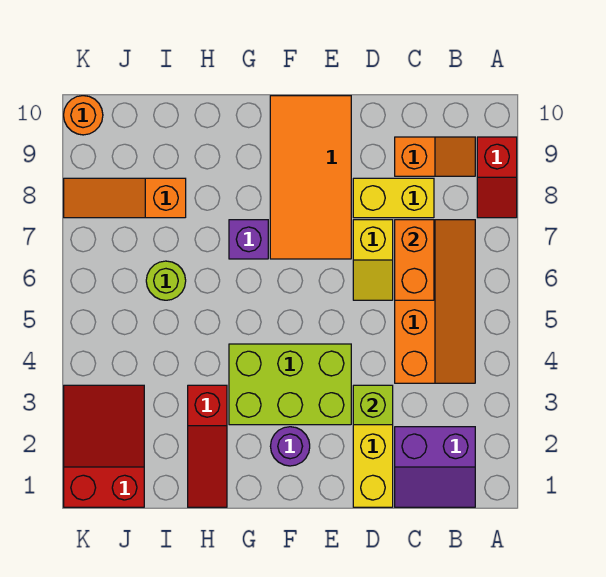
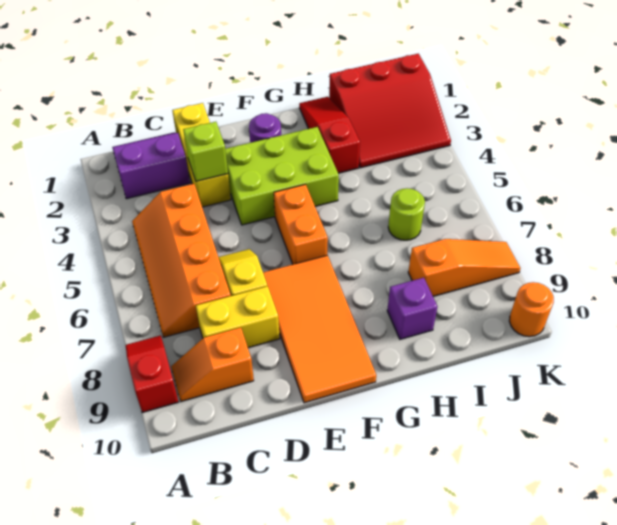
orange brick C6:C7 level 2 -> orange brick F5:F6 level 1
purple brick G7 level 1 -> purple brick H9 level 1
red slope J1:K3 level 1 top 1 -> red slope I1:K3 level 1 top 1

